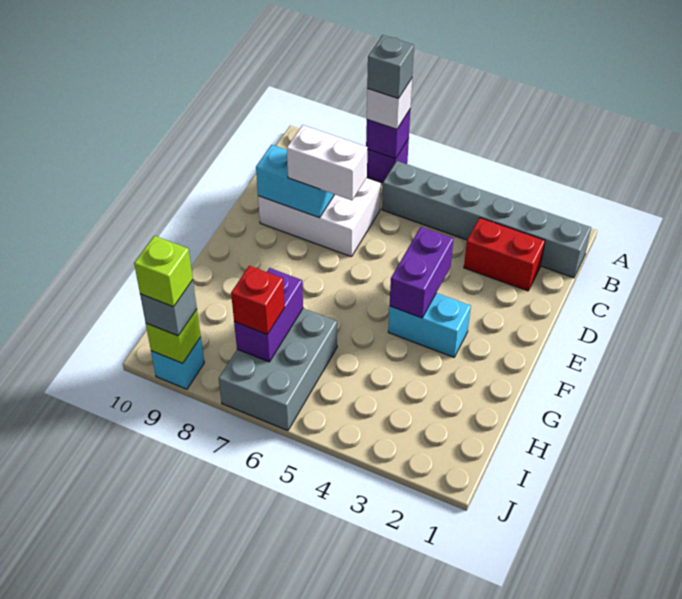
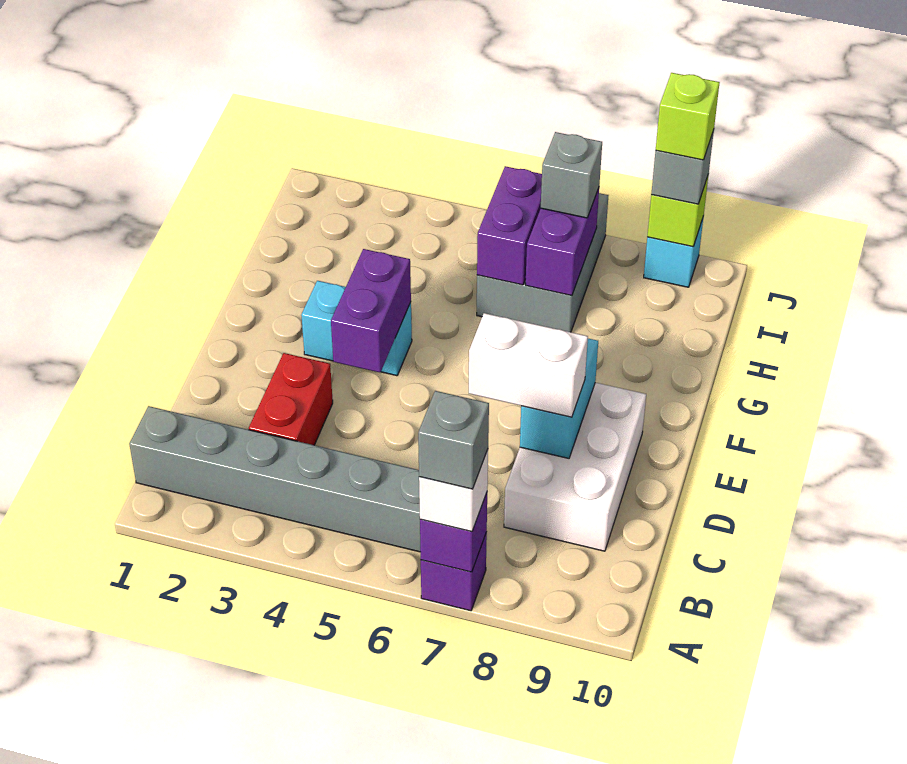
red brick C2:C3 level 1 -> red brick C3:D3 level 1
white brick C7:D9 level 1 -> white brick C8:E9 level 1
cyan brick D8:D9 level 2 -> cyan brick D8:E8 level 2
none -> purple brick H6:I6 level 2
red brick I7 level 3 -> grey brick I7 level 3

